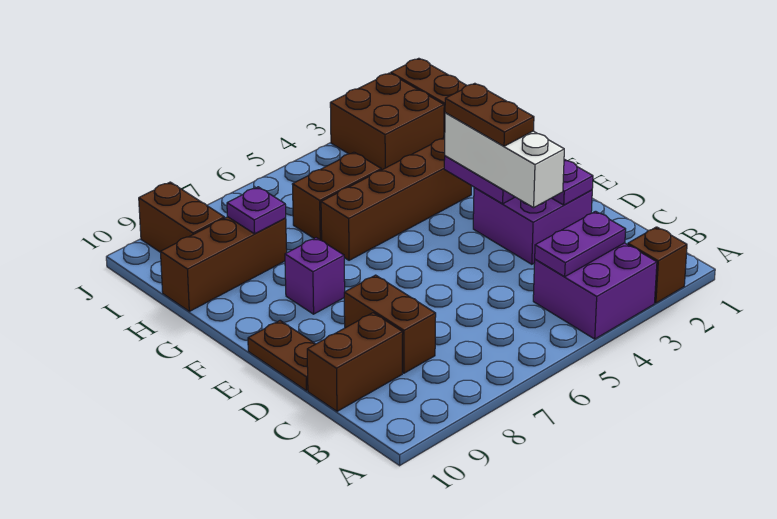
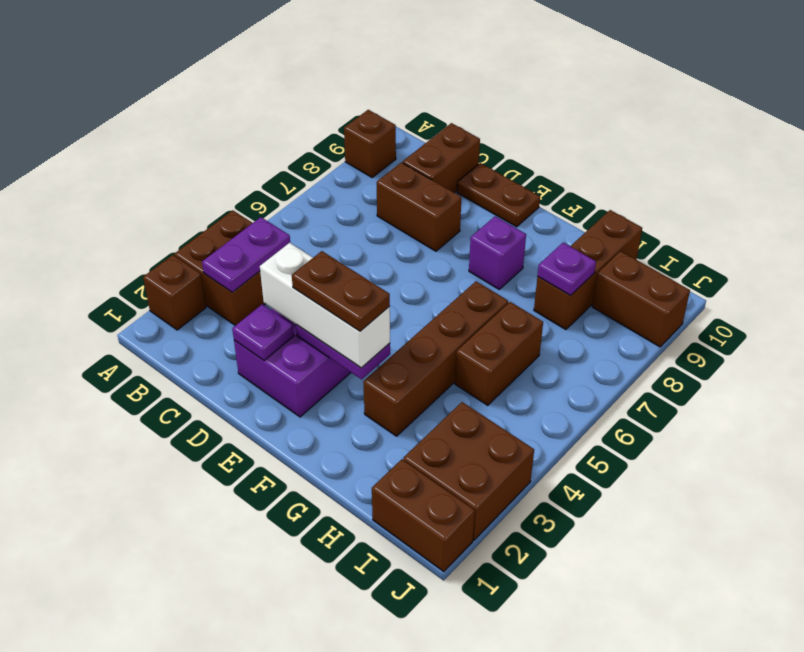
purple brick A3:B4 level 1 -> brown brick A3:B4 level 1
none -> brown brick A9 level 1

